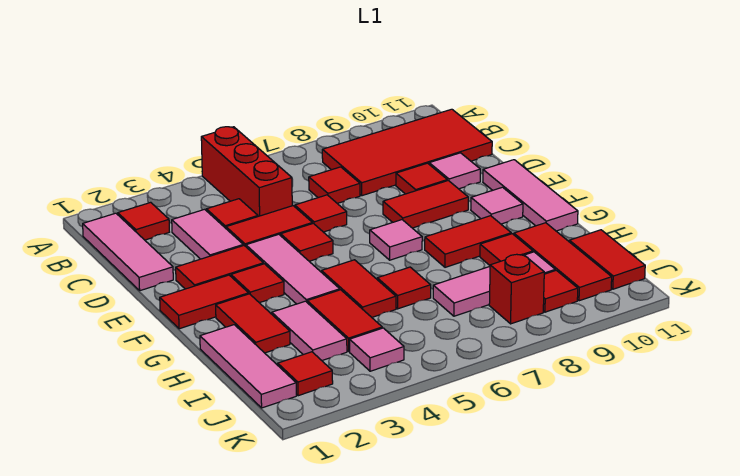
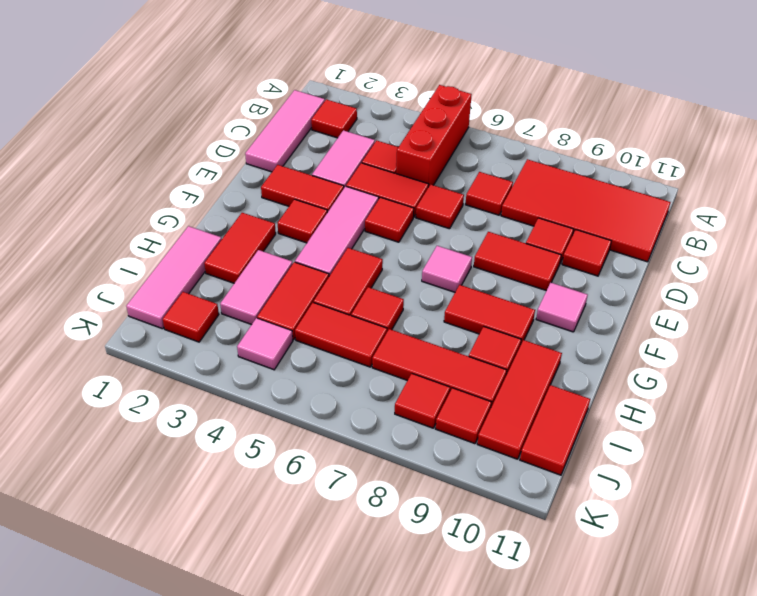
pink tile D10 level 1 -> red tile D10 level 1
pink tile E11:G11 level 1 -> none
red tile F1:F2 level 1 -> red tile I5:I6 level 1
pink tile I7:I9 level 1 -> red tile I7:I9 level 1
red brick J8 level 1 -> red tile J8 level 1

